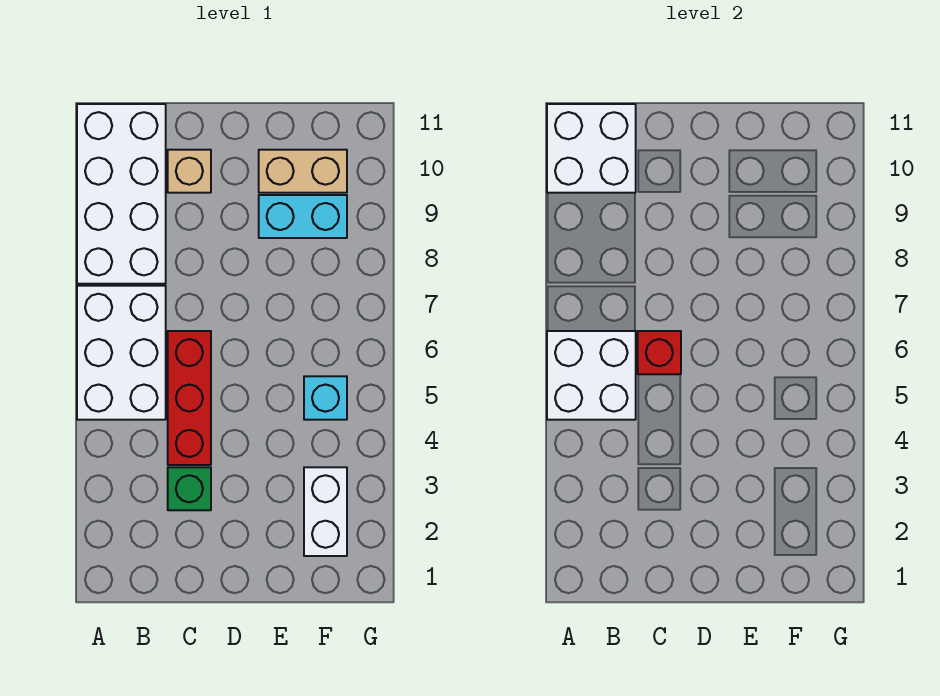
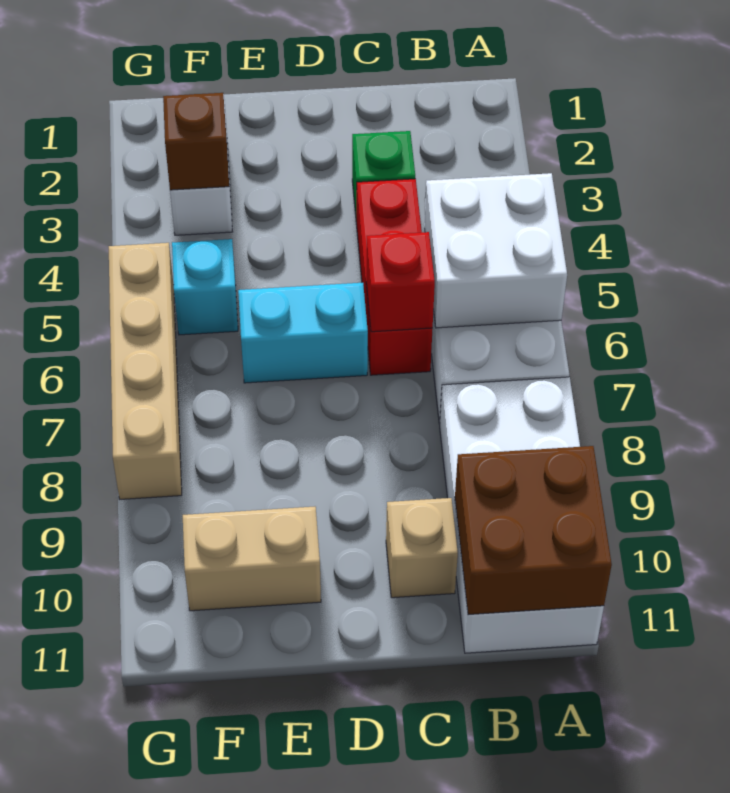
white brick A10:B11 level 2 -> brown brick A10:B11 level 2
cyan brick E9:F9 level 1 -> cyan brick D6:E6 level 1
none -> brown brick F3 level 2
none -> tan brick G5:G8 level 1

